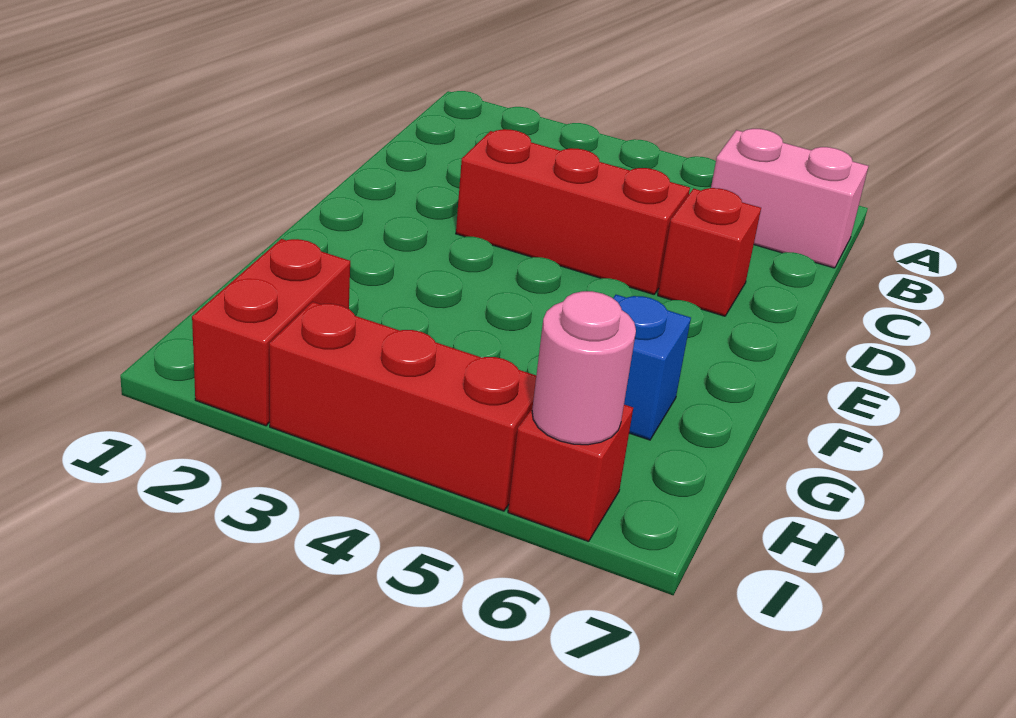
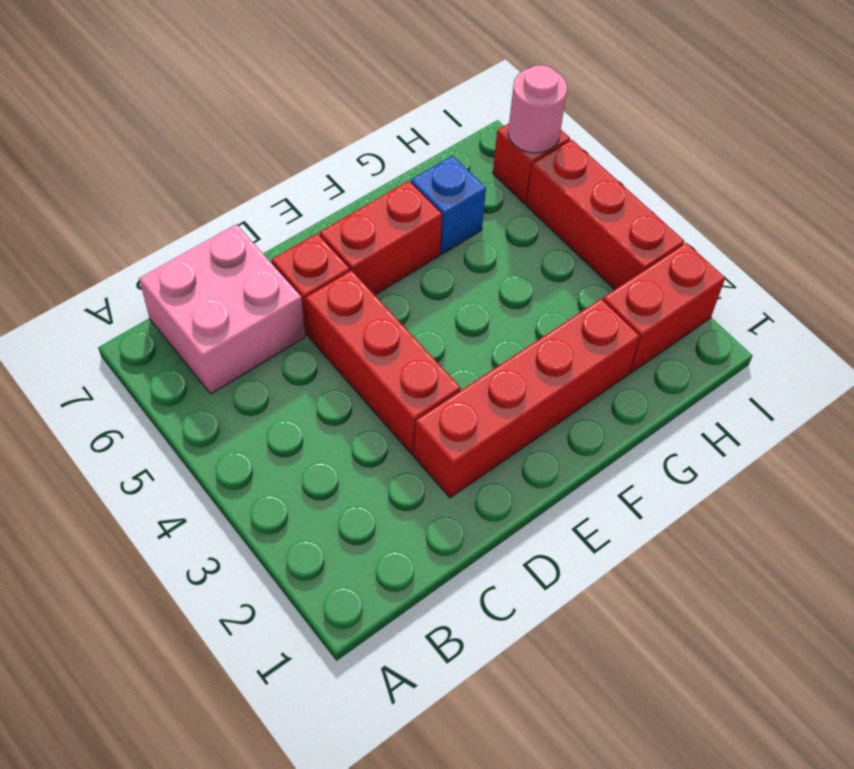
pink brick B6:B7 level 1 -> pink brick B6:C7 level 1
none -> red brick D2:G2 level 1
none -> red brick E6:F6 level 1

